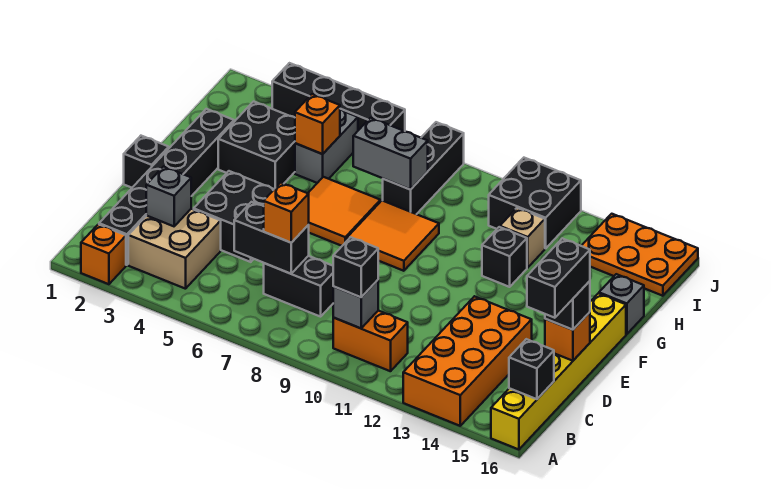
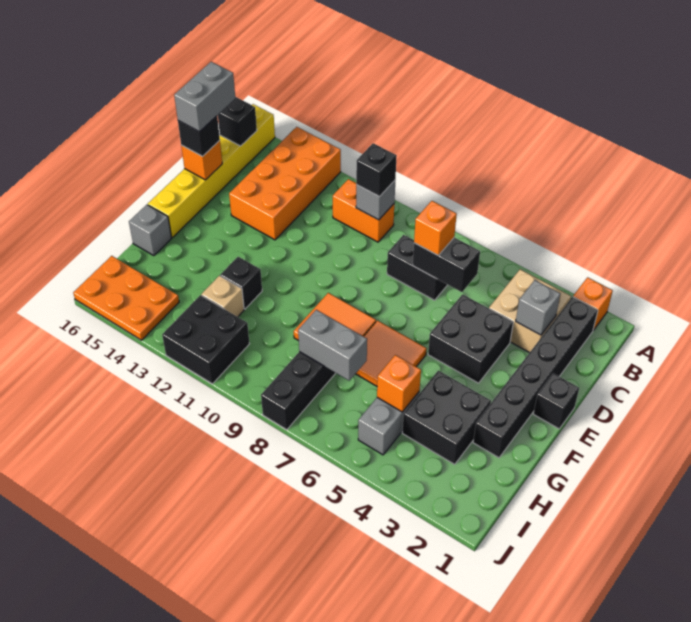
black brick C16:D16 level 4 -> grey brick C16:D16 level 4
black brick J3:J6 level 1 -> none

